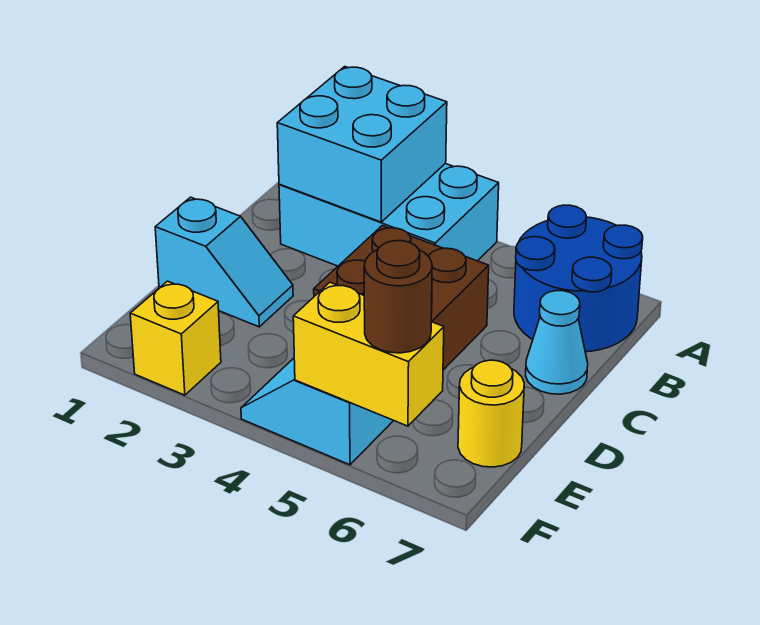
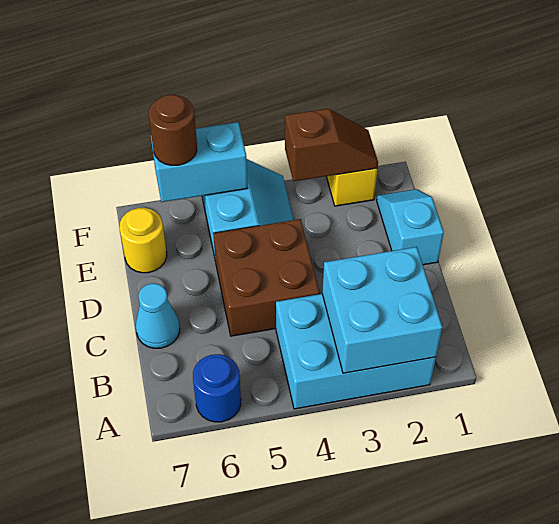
blue round brick A6:B7 level 1 -> blue round brick A6 level 1
cyan slope D1:D2 level 1 top 1 -> cyan slope D1:E1 level 1 top D
none -> brown slope F2:F3 level 2 top 3
yellow brick F5:F6 level 2 -> cyan brick F5:F6 level 2

